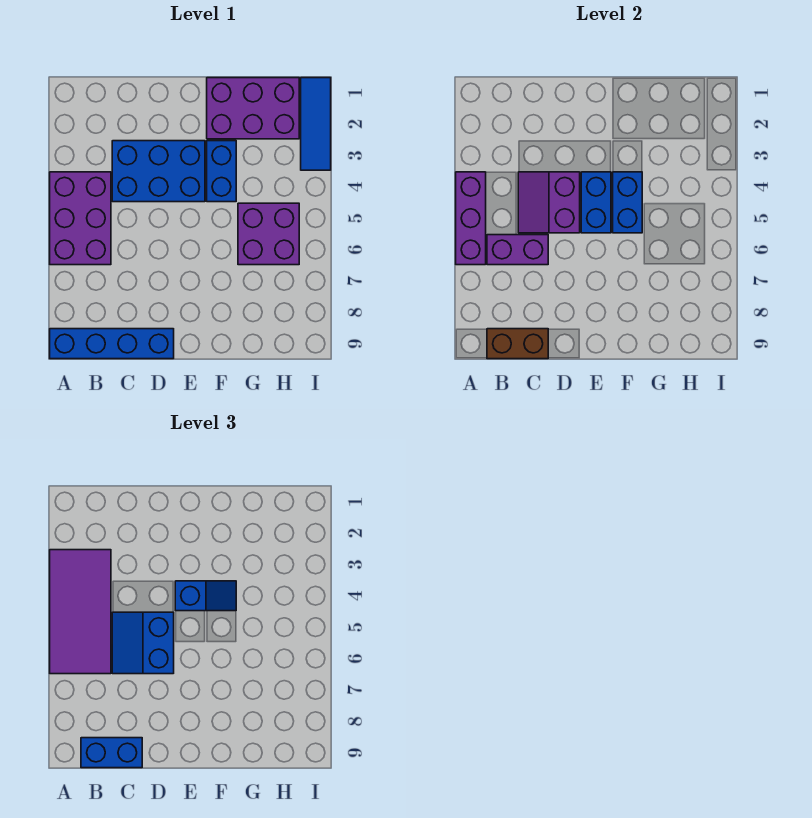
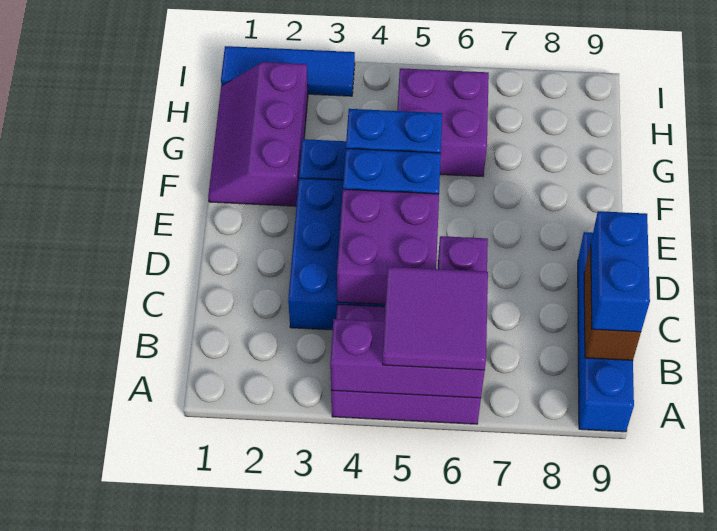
purple tile A3:B6 level 3 -> purple tile A5:B6 level 3
purple slope C4:D5 level 2 top D -> purple brick C4:D5 level 2
blue slope C5:D6 level 3 top D -> none
blue slope E4:F4 level 3 top E -> none
purple brick F1:H2 level 1 -> purple slope F1:H2 level 1 top 2

